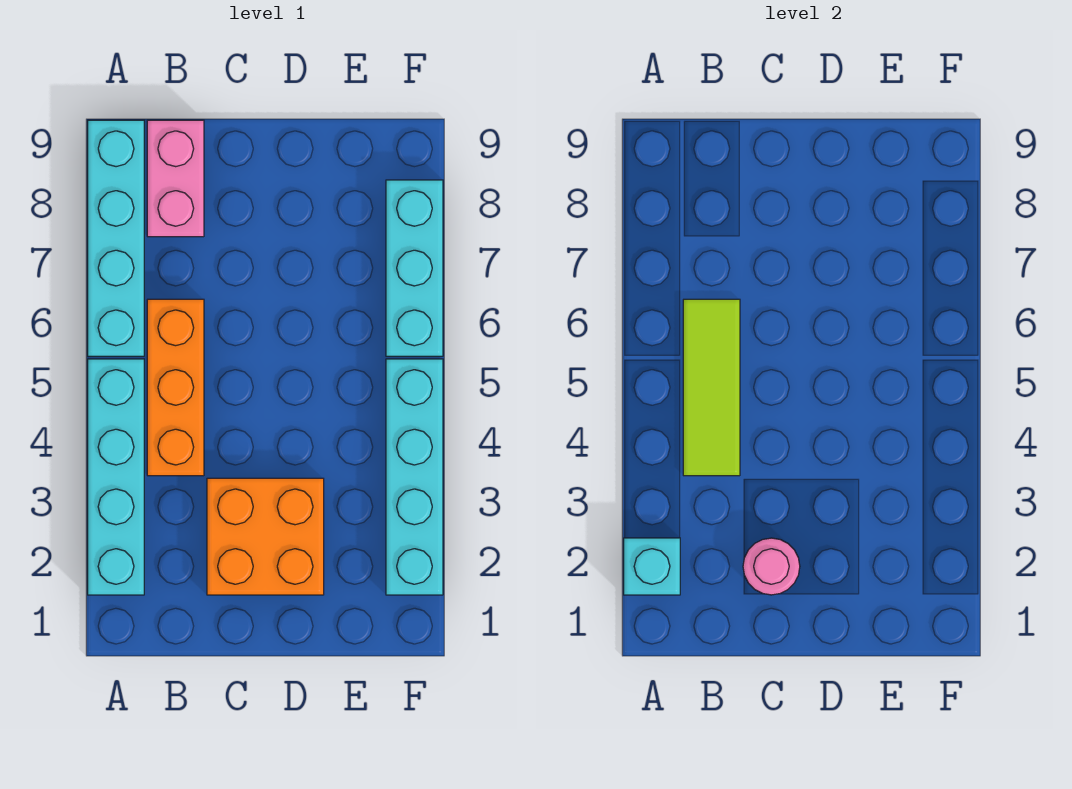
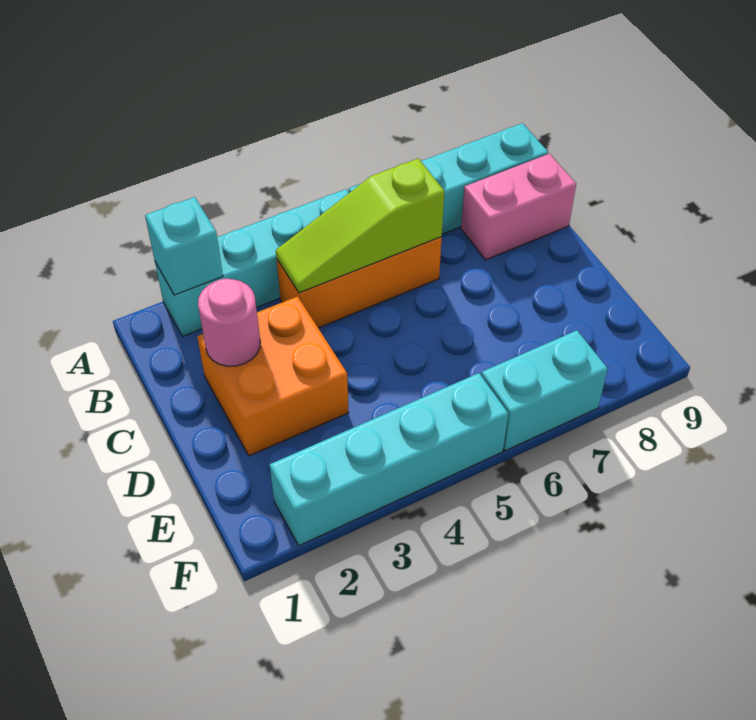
lime tile B4:B6 level 2 -> lime slope B4:B6 level 2 top 6
cyan brick F6:F8 level 1 -> cyan brick F6:F7 level 1

